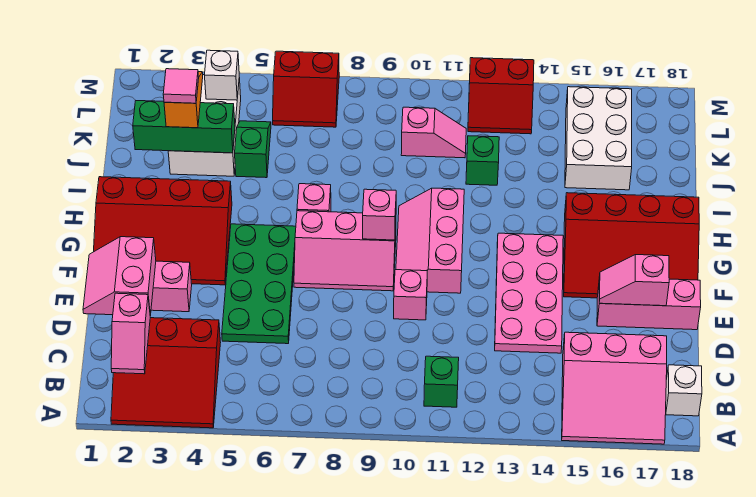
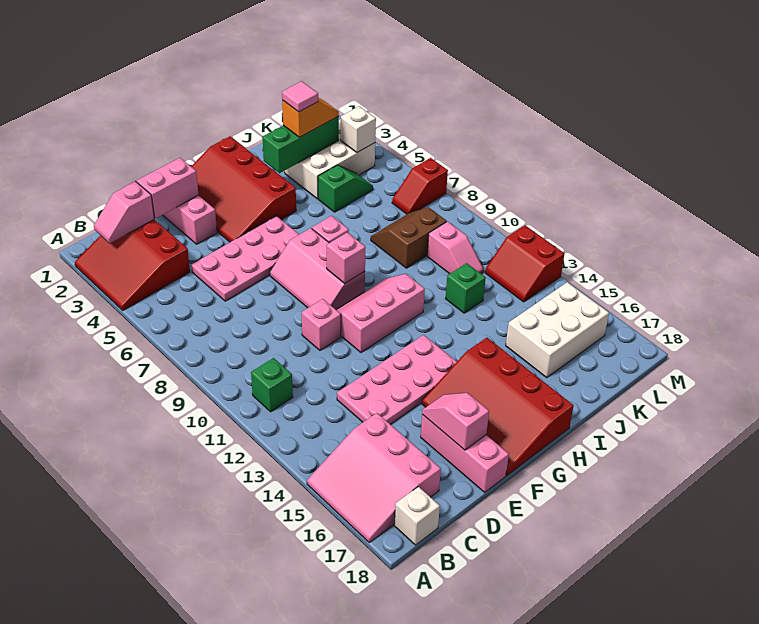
green plate D5:G6 level 1 -> pink plate D5:G6 level 1
green brick J2:J4 level 2 -> green brick I3:K3 level 2
none -> brown slope J8:K9 level 1 top 9
red slope L6:M7 level 1 top M -> red slope L7:M7 level 1 top M

